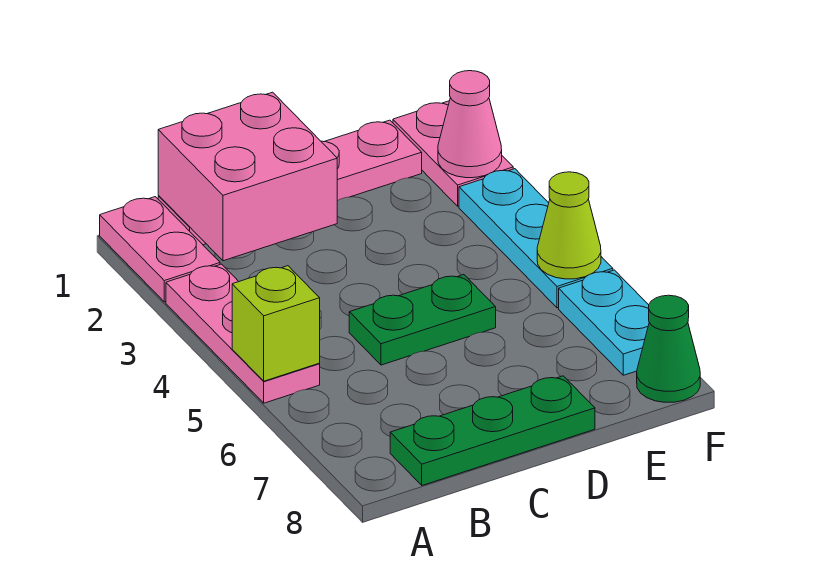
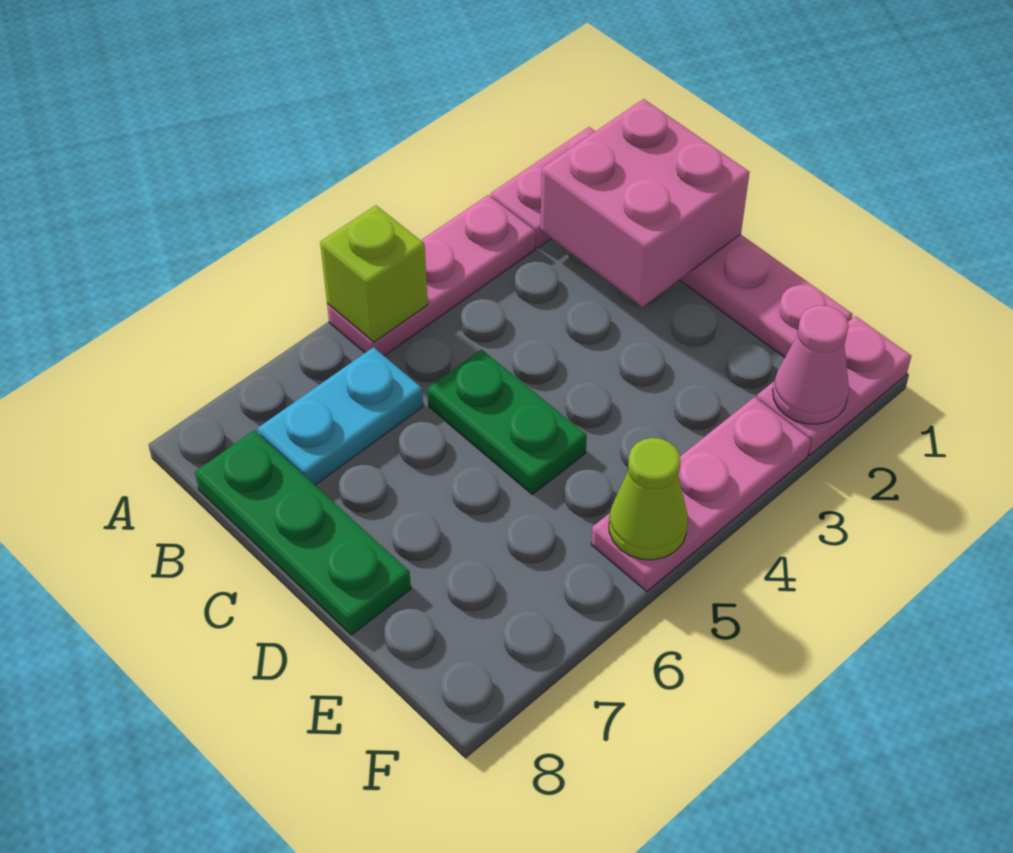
cyan plate F3:F5 level 1 -> pink plate F3:F5 level 1
cyan plate F6:F7 level 1 -> cyan plate B6:B7 level 1
green cone F8 level 1 -> none

